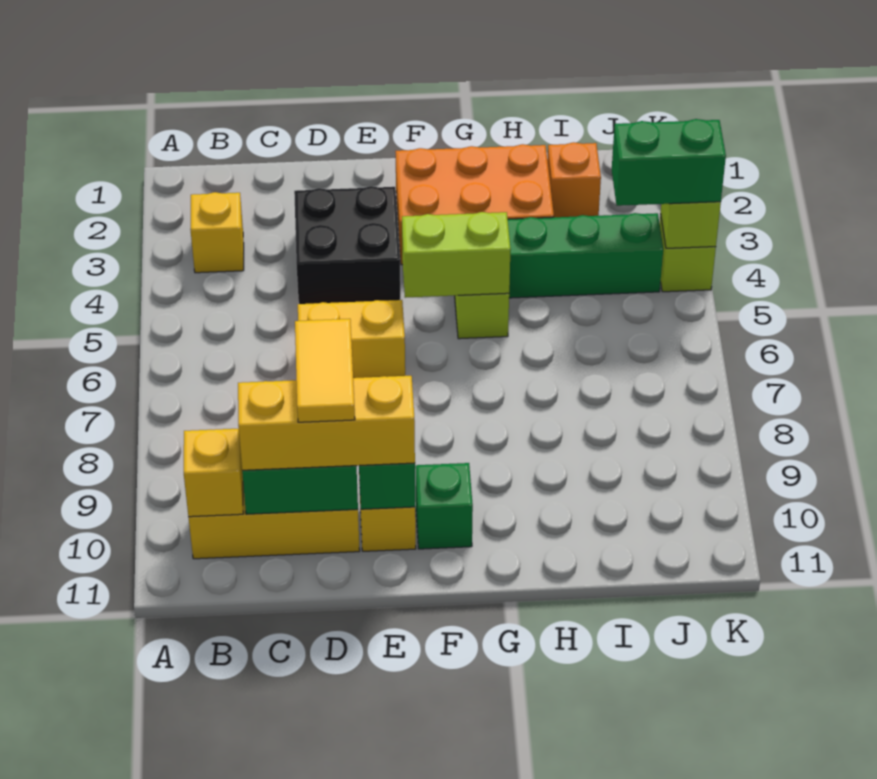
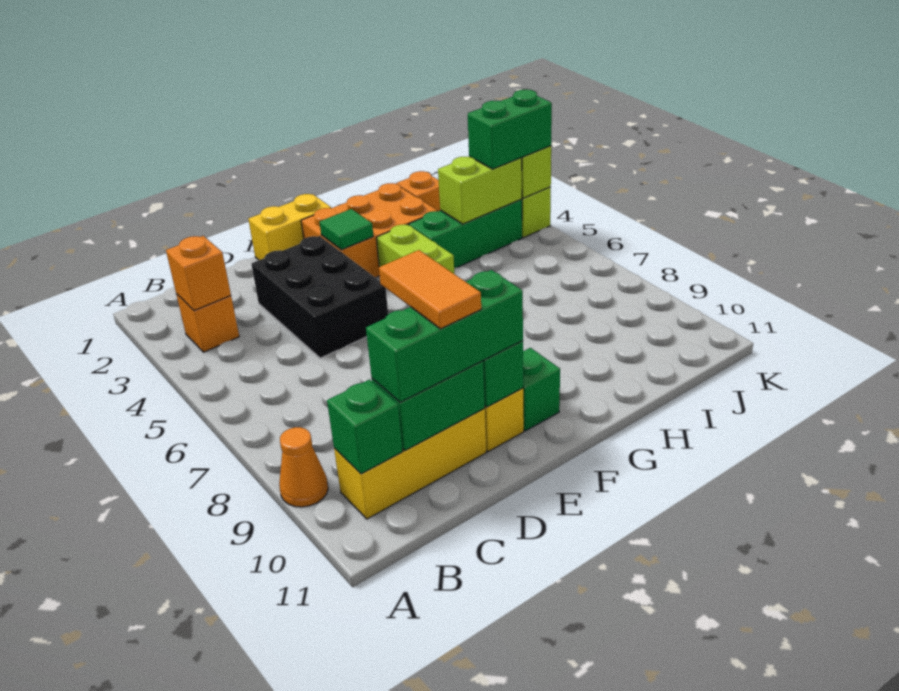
none -> orange cone A9 level 1
yellow brick B3 level 1 -> orange brick B3 level 1
none -> orange brick B3 level 2
yellow brick B10 level 2 -> green brick B10 level 2
yellow brick C10:E10 level 3 -> green brick C10:E10 level 3
black brick D3:E4 level 1 -> black brick D3:E5 level 1
yellow brick D6:E6 level 1 -> yellow brick E1:F1 level 1
yellow tile D9:D10 level 4 -> orange tile D9:D10 level 4
none -> green tile F3 level 2
lime brick F5:G5 level 2 -> lime brick I4:J4 level 2

